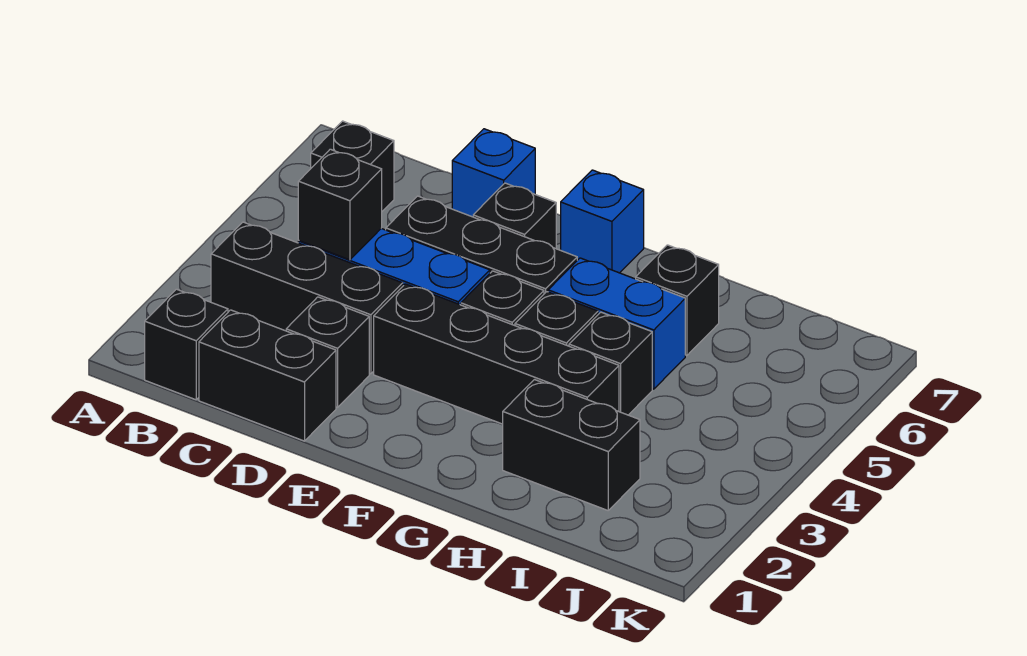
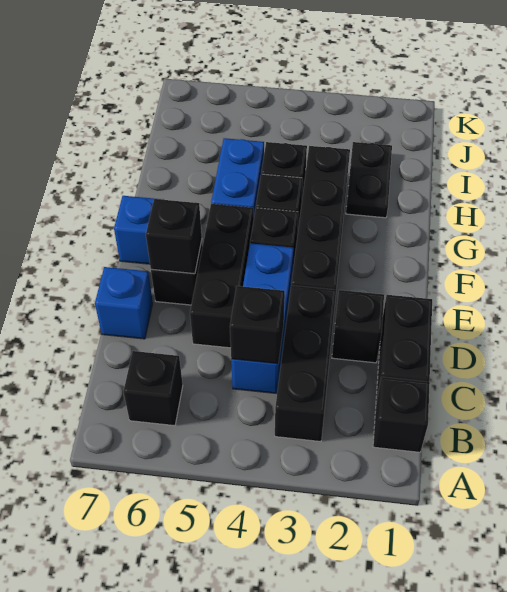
black brick H2:I2 level 1 -> black plate H2:I2 level 1
black brick H6 level 1 -> black brick E6 level 2

